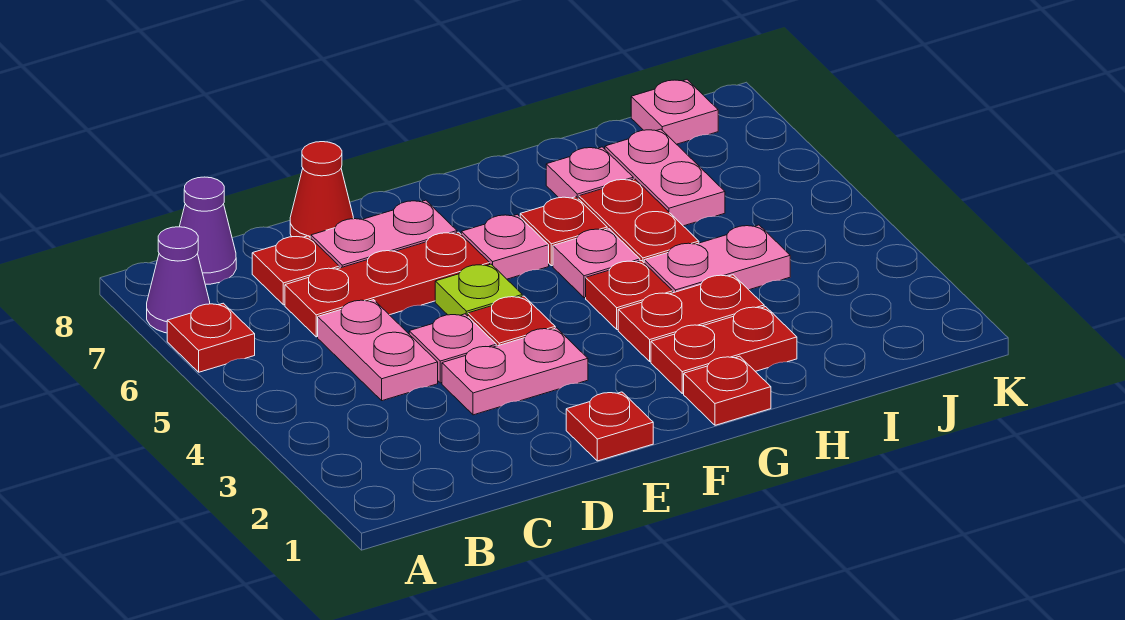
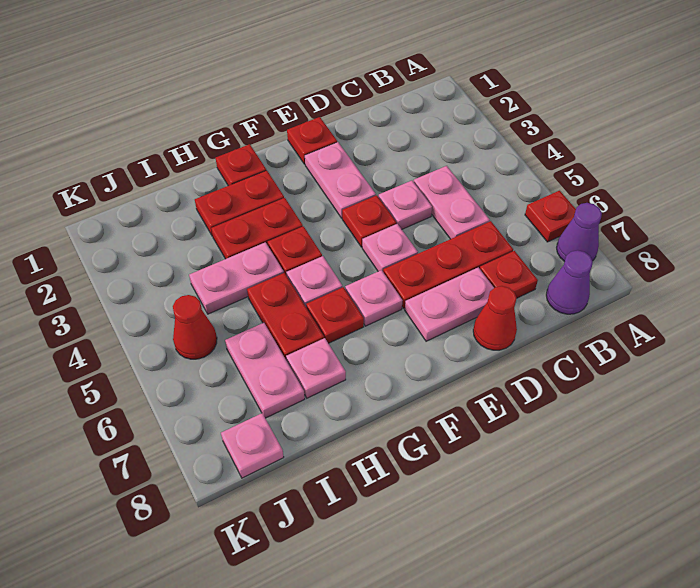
pink plate D3:E3 level 1 -> pink plate E2:E3 level 1
lime plate E5 level 1 -> pink plate E5 level 1
none -> red cone J5 level 1

